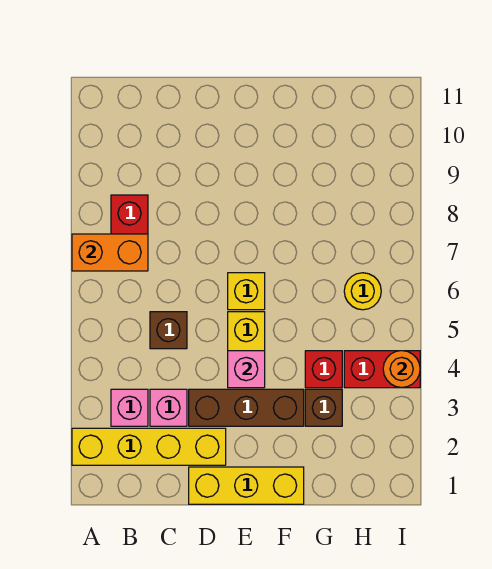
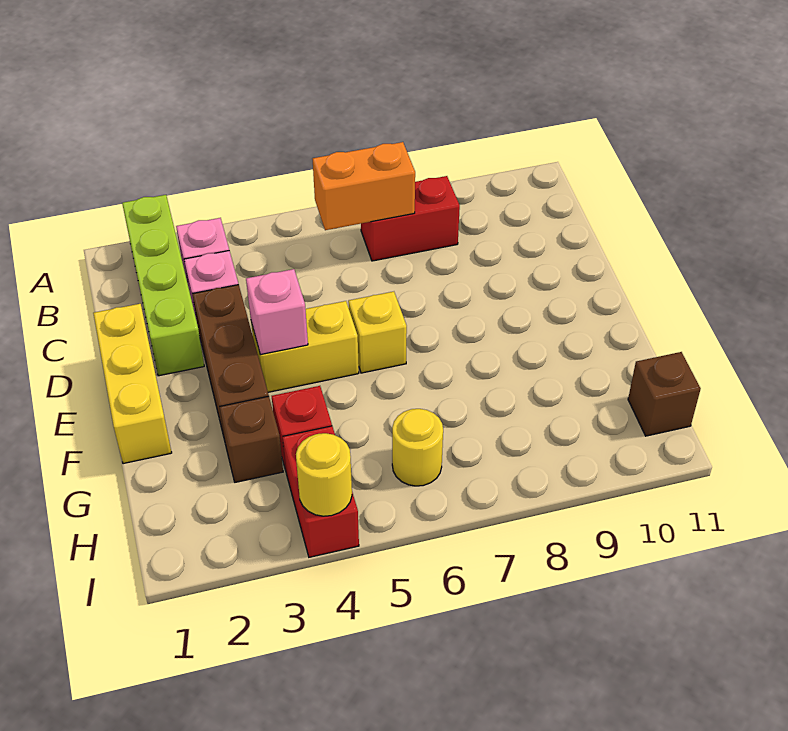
yellow brick A2:D2 level 1 -> lime brick A2:D2 level 1
orange brick A7:B7 level 2 -> orange brick B6:B7 level 2
brown brick C5 level 1 -> brown brick H11 level 1
orange round brick I4 level 2 -> yellow round brick I4 level 2

